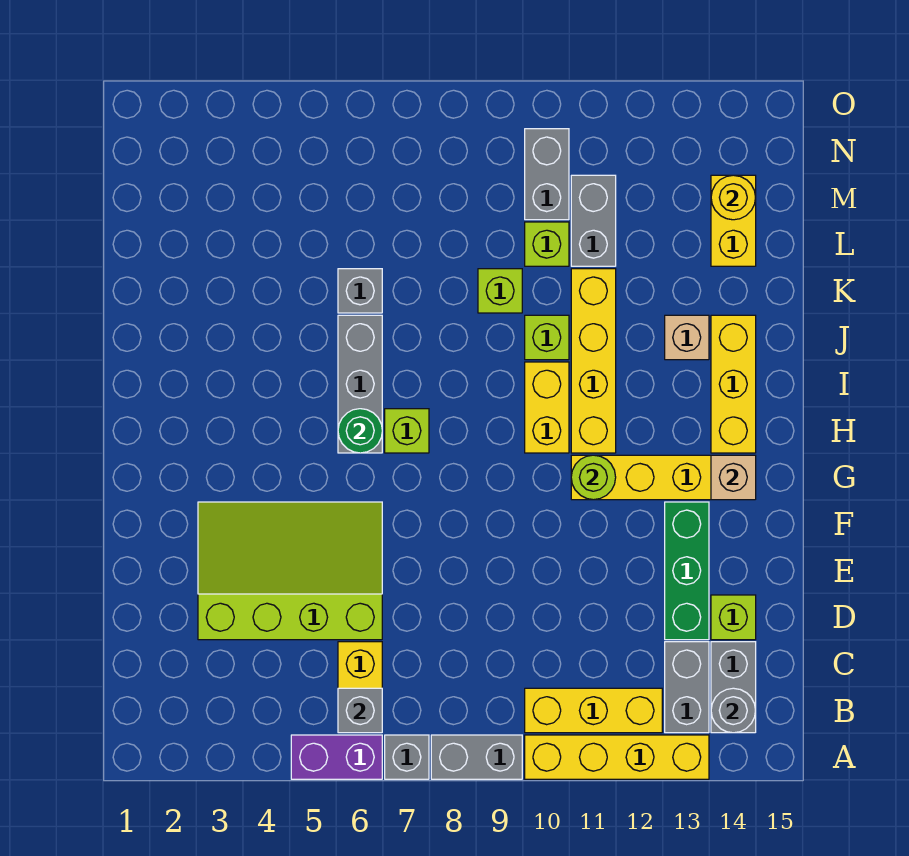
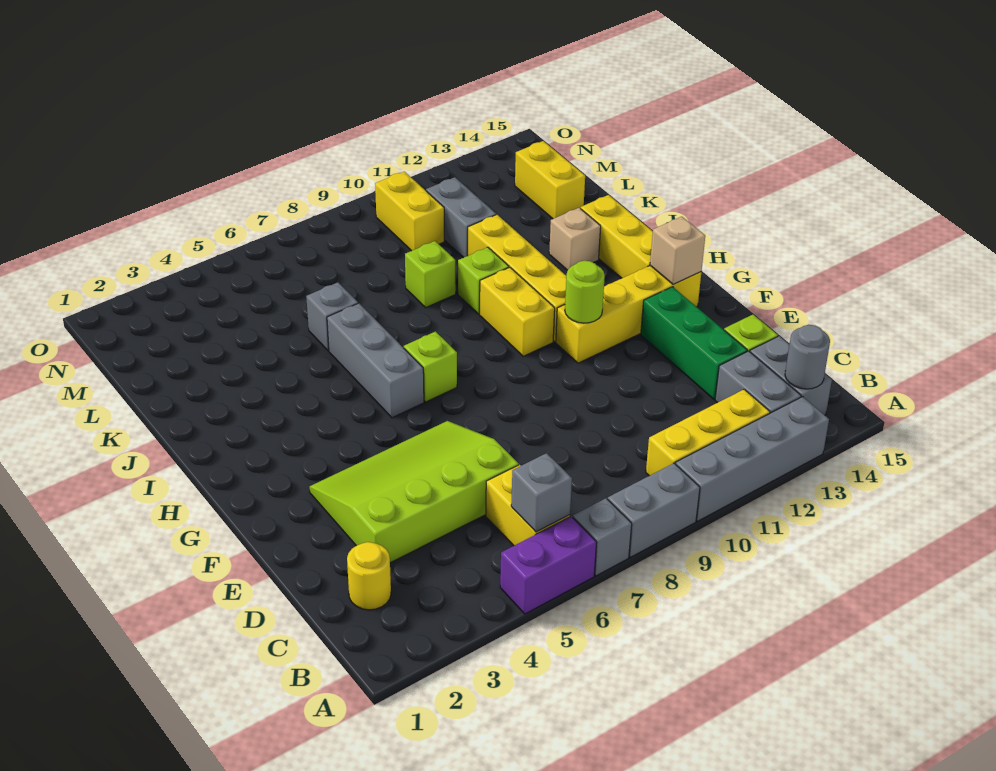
yellow brick A10:A13 level 1 -> grey brick A10:A13 level 1
green round brick H6 level 2 -> none
lime brick L10 level 1 -> none
grey brick M10:N10 level 1 -> yellow brick M10:N10 level 1
yellow round brick M14 level 2 -> yellow round brick C2 level 1

